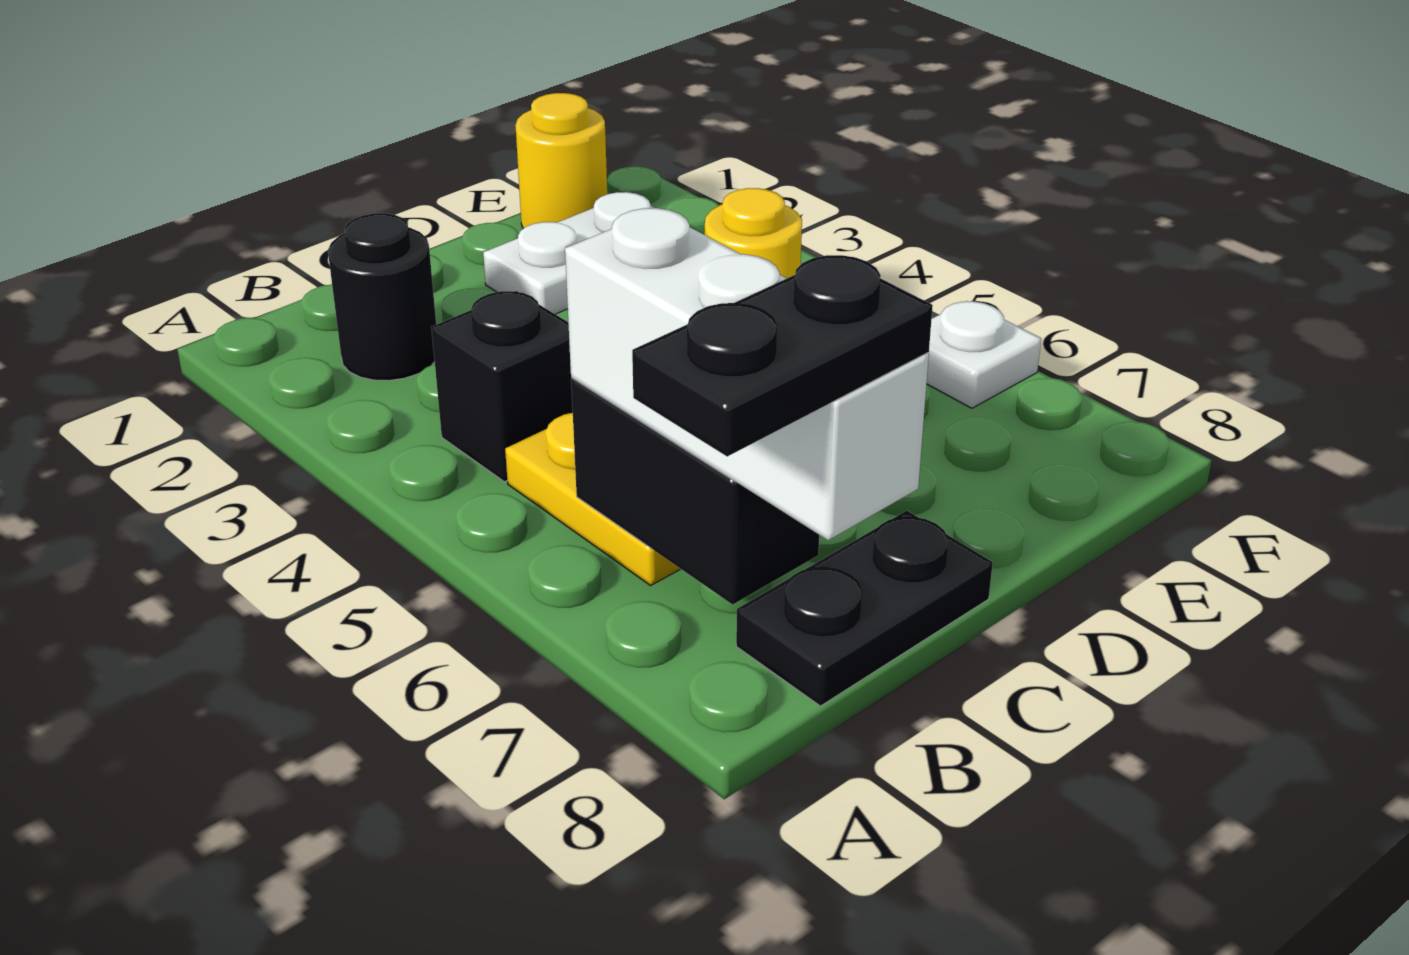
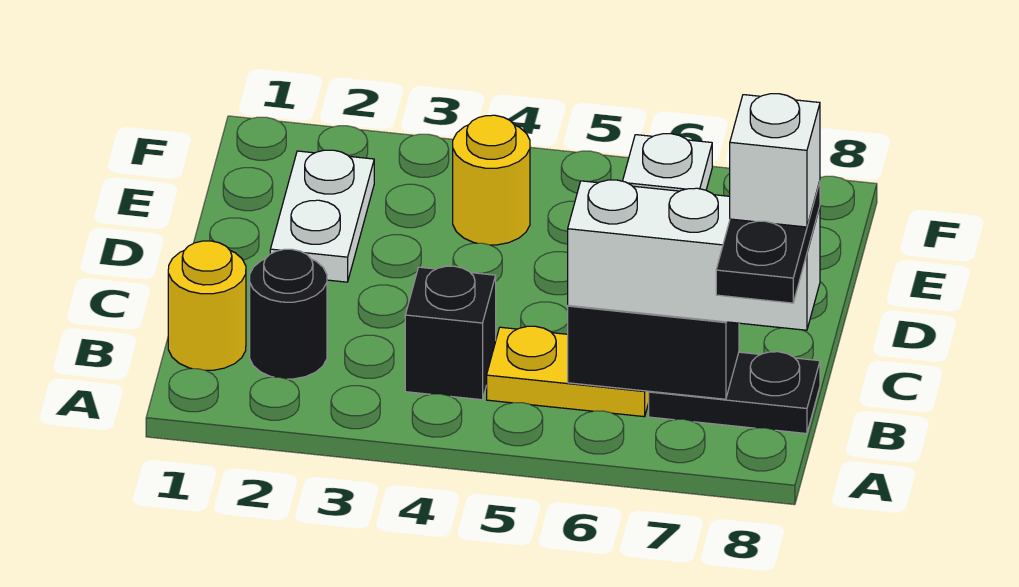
black plate B8:C8 level 1 -> black plate B7:B8 level 1
none -> white brick B8 level 5
yellow round brick E1 level 1 -> yellow round brick B1 level 1

